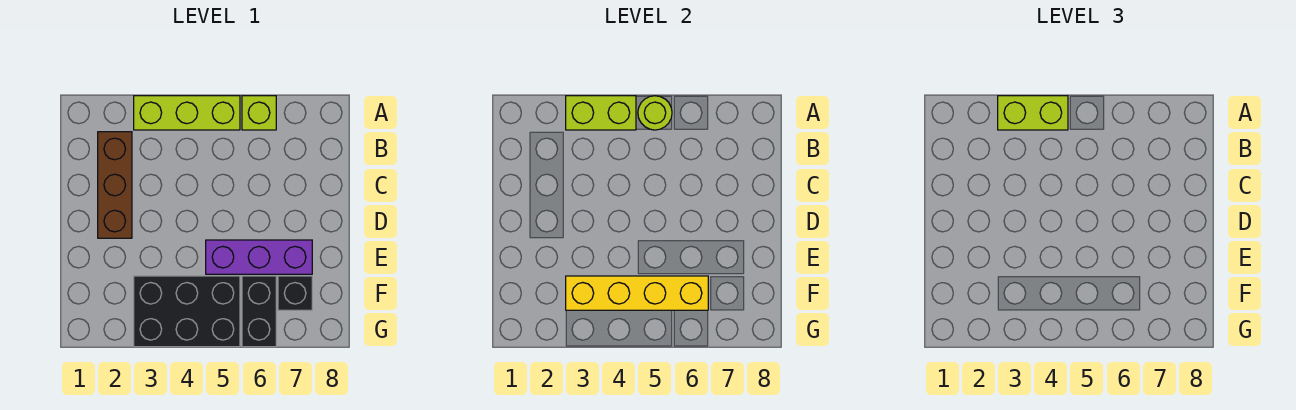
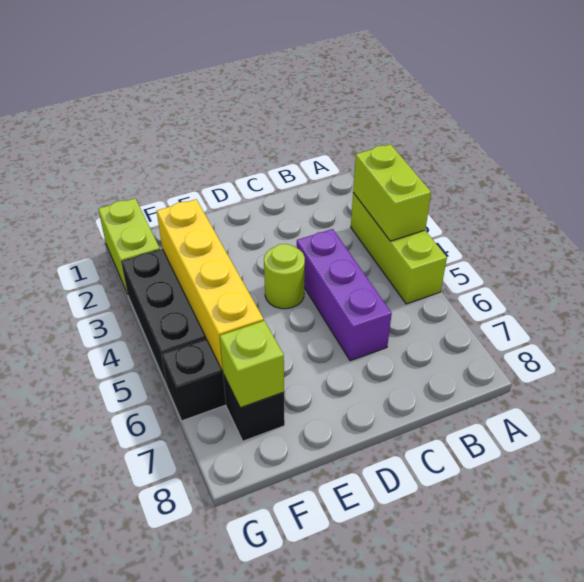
lime brick A3:A4 level 3 -> lime brick G1:G2 level 1
lime round brick A5 level 2 -> lime round brick D4 level 1
lime brick A6 level 1 -> lime brick F7 level 2
brown brick B2:D2 level 1 -> none
purple brick E5:E7 level 1 -> purple brick C4:C6 level 1

